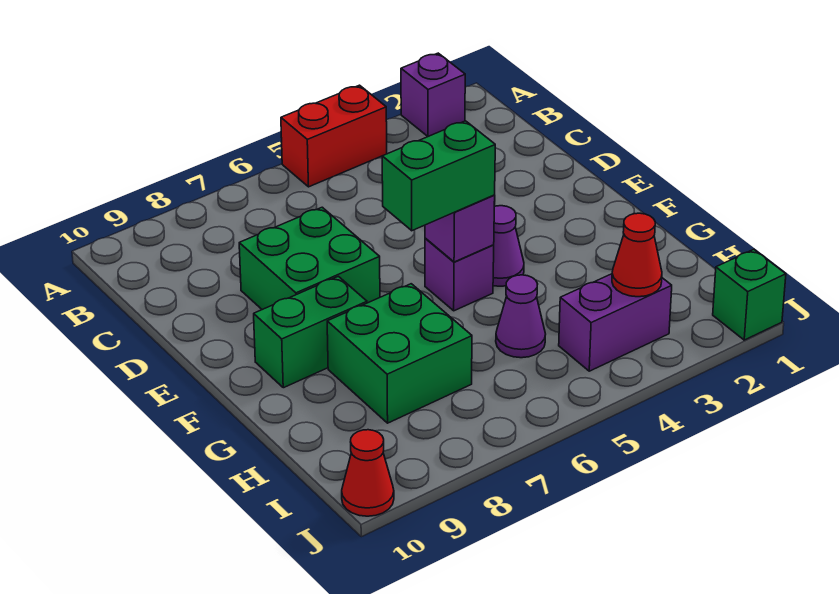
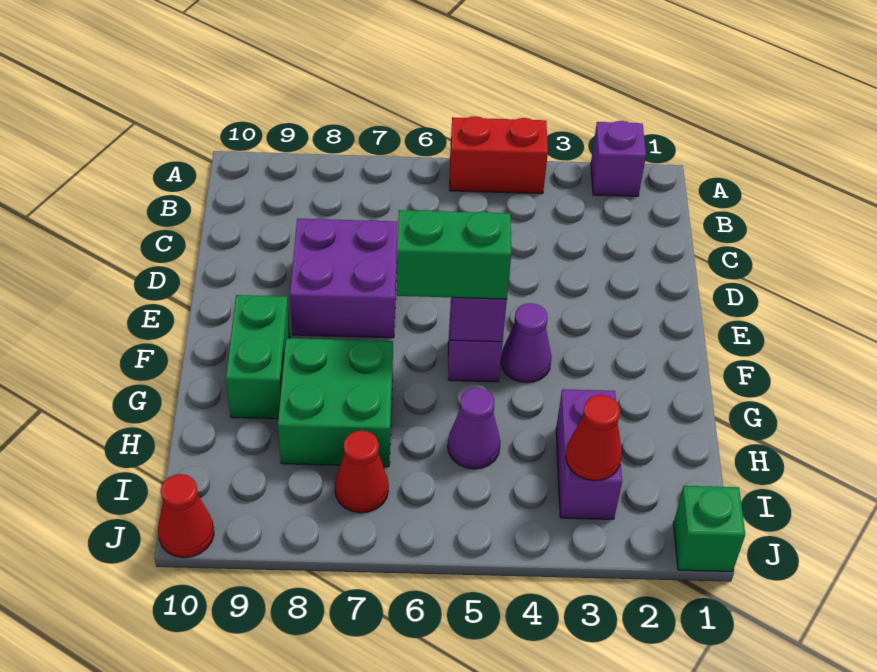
green brick D7:E8 level 1 -> purple brick D7:E8 level 1
green brick F8:F9 level 1 -> green brick F9:G9 level 1
purple brick I3:I4 level 1 -> purple brick H3:I3 level 1
none -> red cone I7 level 1

